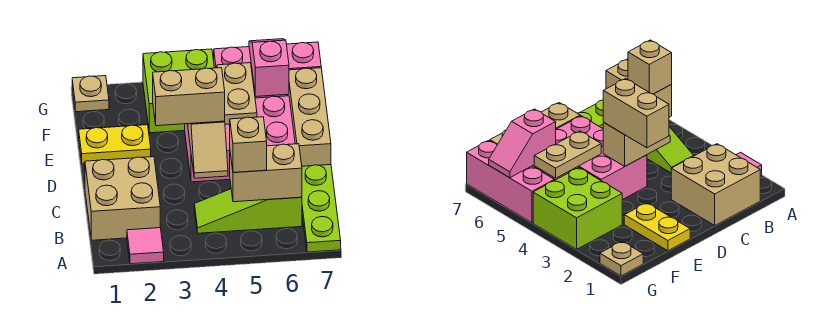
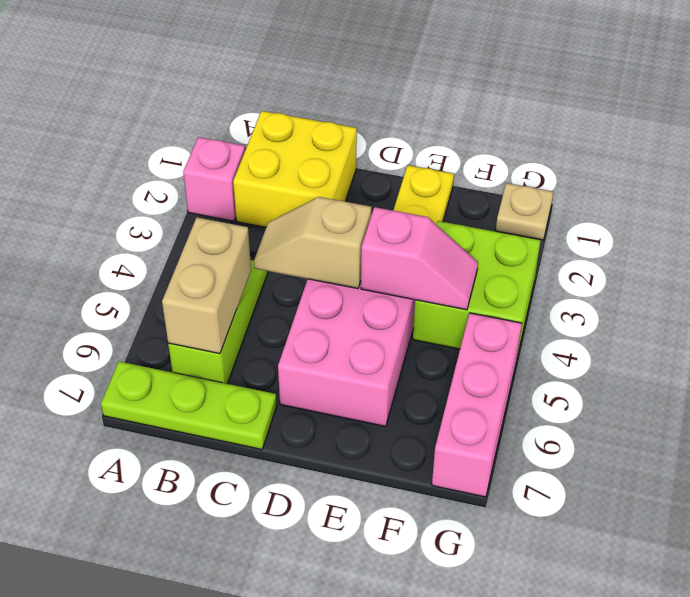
pink tile A2 level 1 -> pink brick A2 level 1
tan brick B1:C2 level 1 -> yellow brick B1:C2 level 1
tan brick B5 level 3 -> none
tan brick D3:D4 level 3 -> none
tan brick D7:F7 level 1 -> none
tan plate E5:F5 level 2 -> none
pink slope F6:G6 level 2 top F -> pink slope E4:F4 level 2 top E

